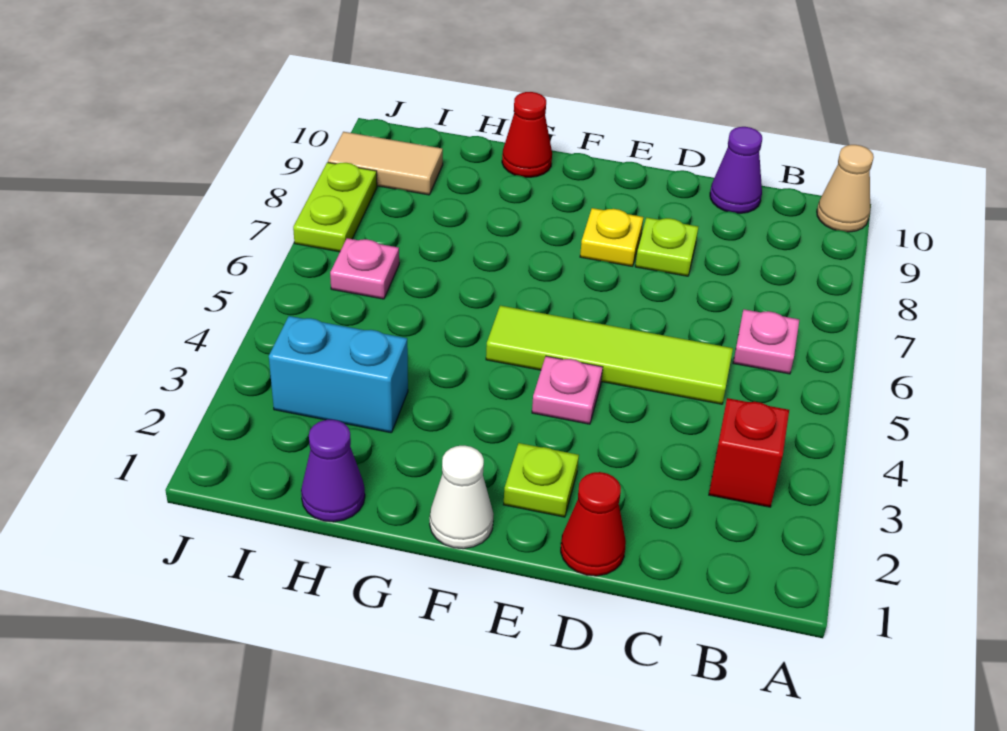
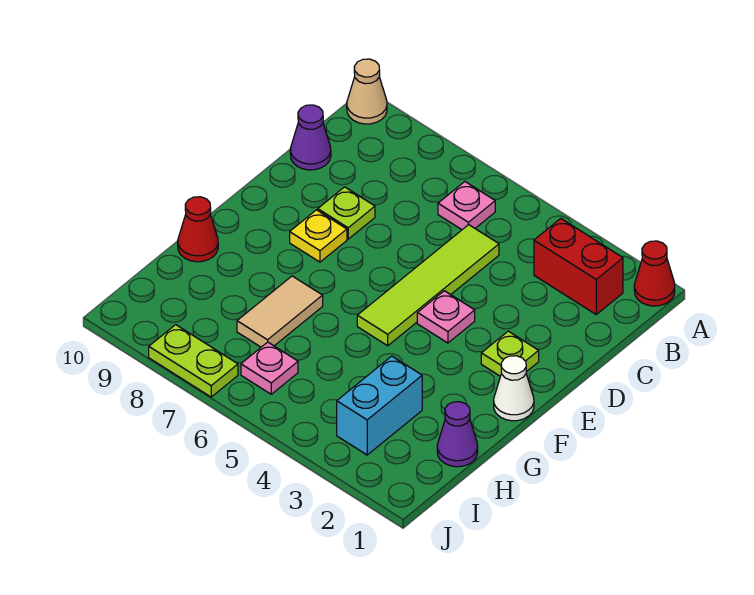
red brick B3 level 1 -> red brick B2:B3 level 1
red cone D1 level 1 -> red cone A1 level 1
tan tile I9:J9 level 1 -> tan tile G7:H7 level 1

